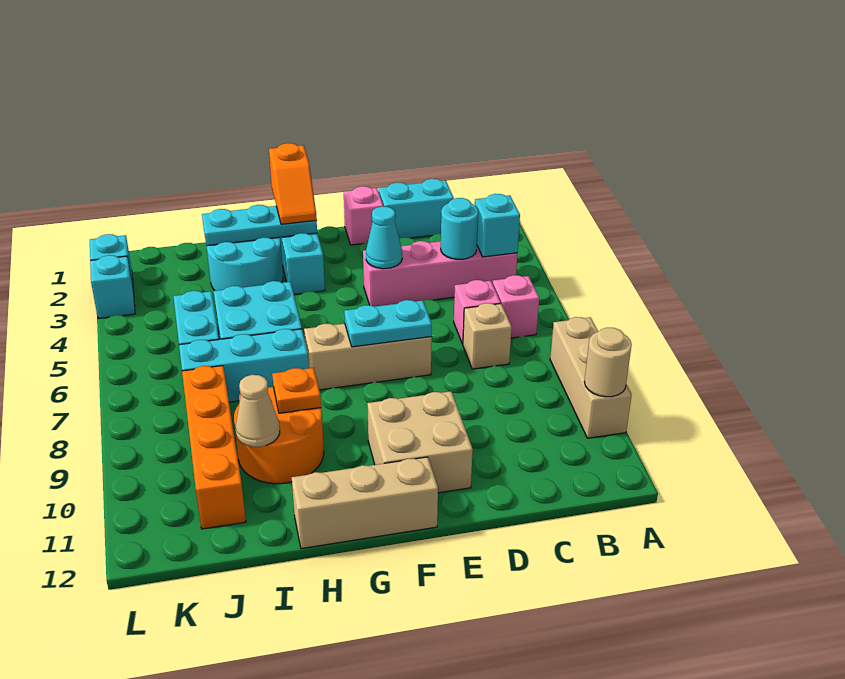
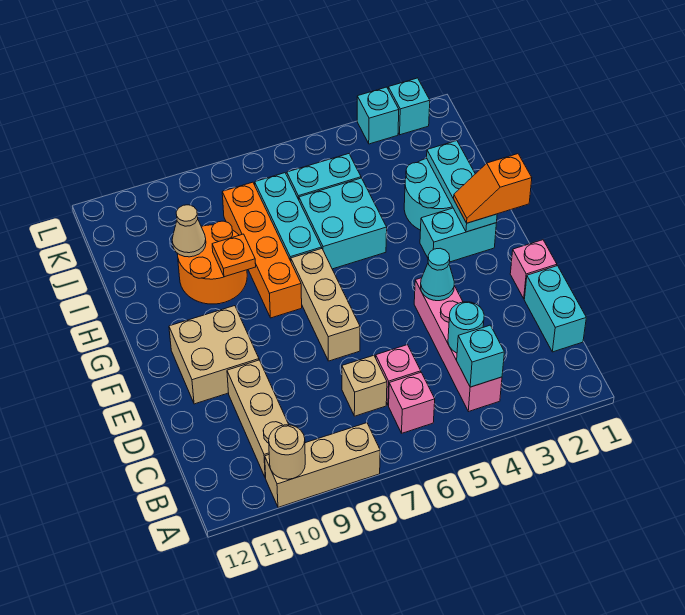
cyan plate E7:F7 level 2 -> none
tan brick F12:H12 level 1 -> tan brick B10:D10 level 1
orange brick J8:J11 level 1 -> orange brick G8:J8 level 1

